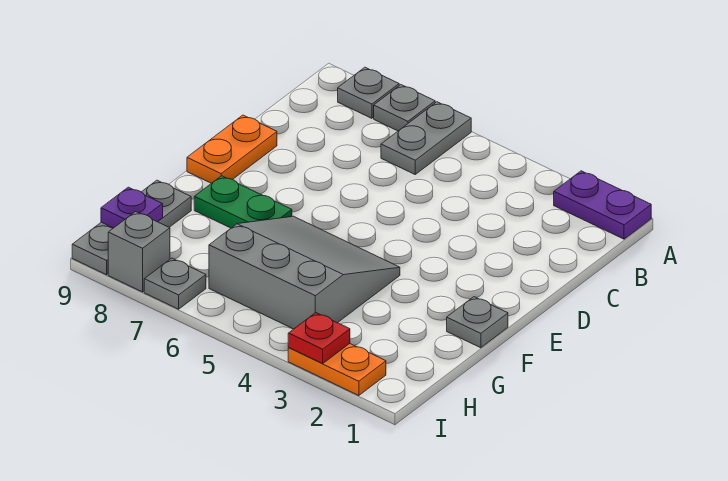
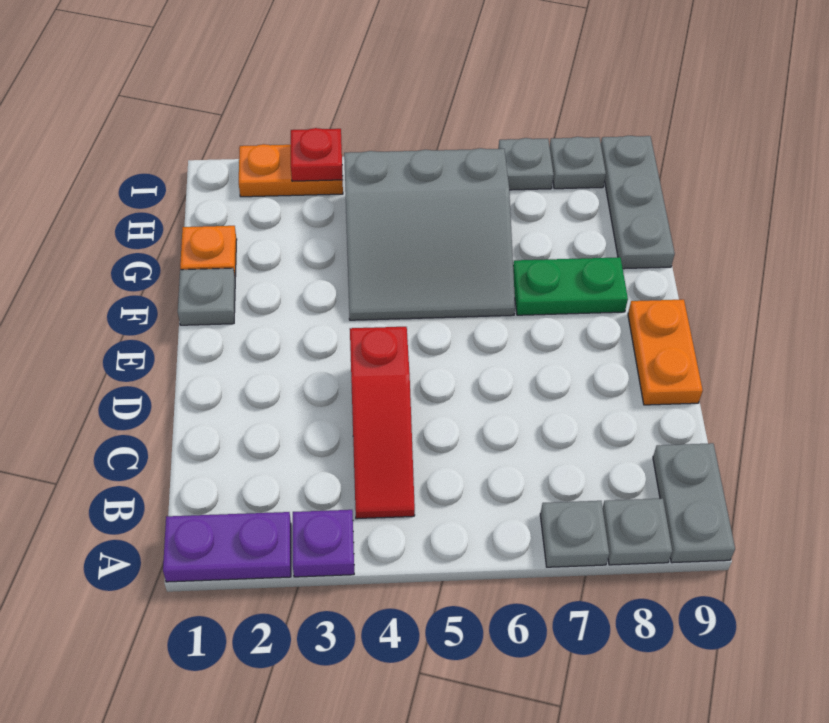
grey plate A6:B6 level 1 -> grey plate A9:B9 level 1
none -> red slope B4:D4 level 1 top D
none -> orange plate G1 level 1
purple plate H9 level 2 -> purple plate A3 level 1
grey brick I8 level 1 -> grey plate I8 level 1

